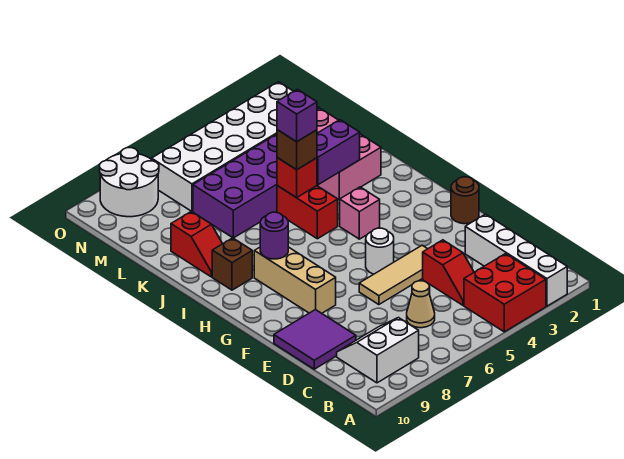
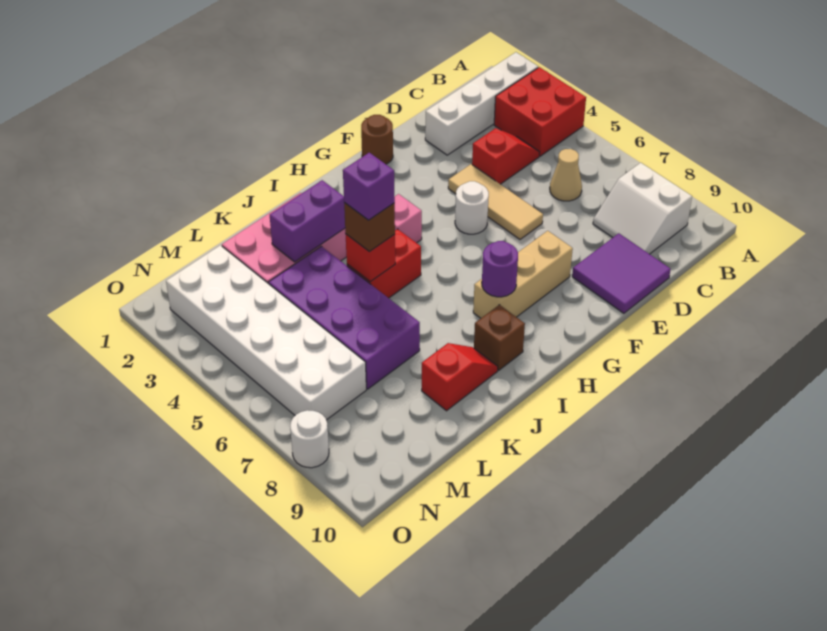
purple brick J3:J4 level 2 -> purple brick J3:K3 level 2
white round brick N8:O9 level 1 -> white round brick O8 level 1

